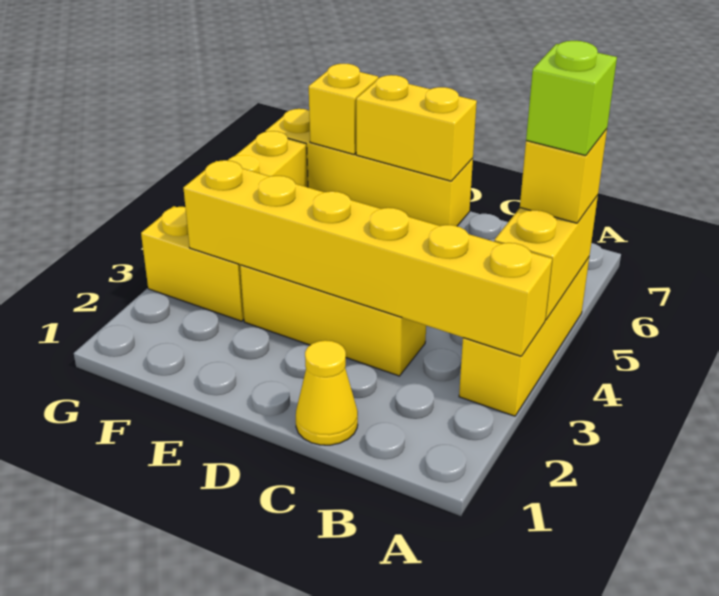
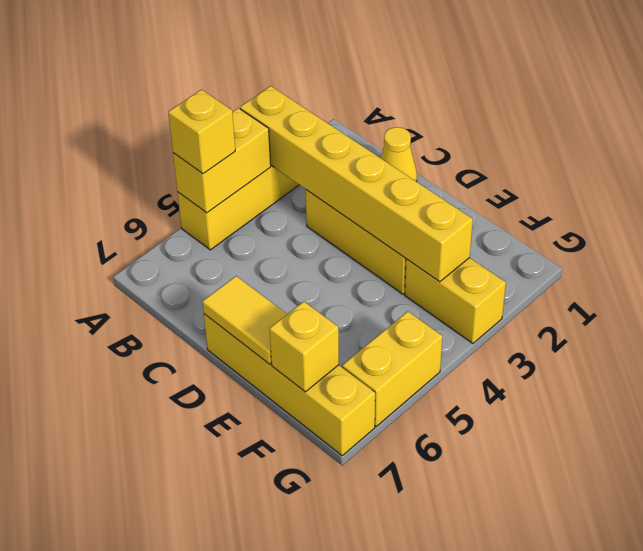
lime brick A5 level 4 -> none
yellow brick D7:E7 level 2 -> yellow tile D7:E7 level 2

